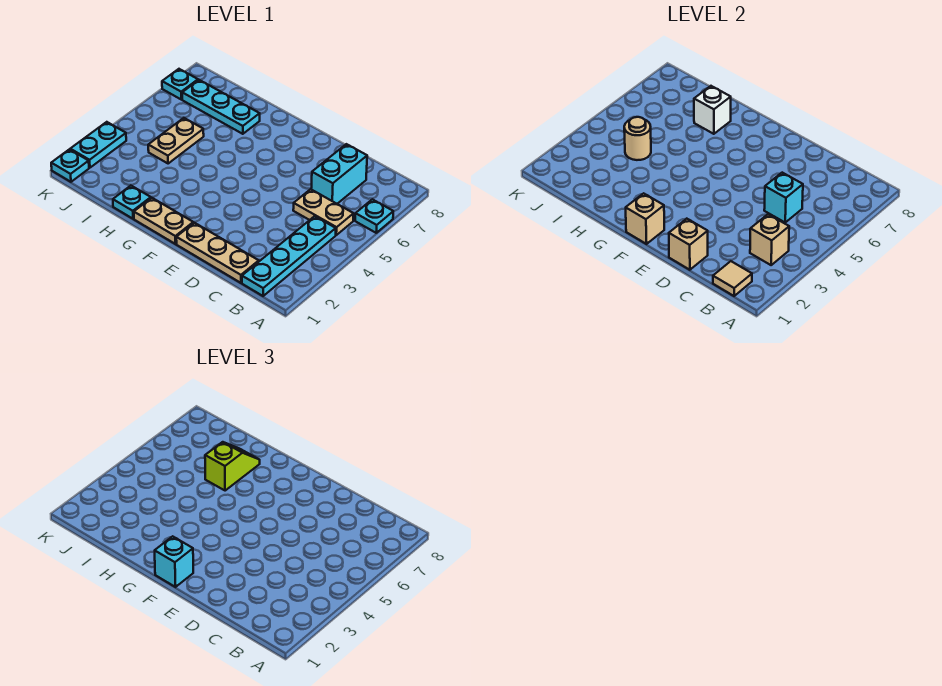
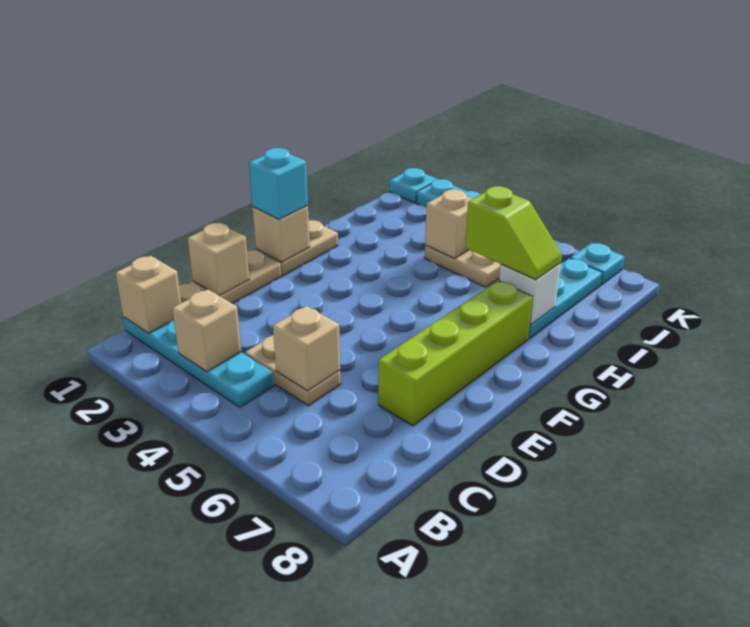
cyan plate A6 level 1 -> none
tan tile B1 level 2 -> tan brick B1 level 2
tan plate B5:C5 level 1 -> tan plate C4:C5 level 1
cyan brick C5 level 2 -> tan brick C5 level 2
cyan brick C6:C7 level 1 -> none
none -> lime brick D7:G7 level 1
cyan plate H1 level 1 -> none
tan round brick I4 level 2 -> tan brick I4 level 2

